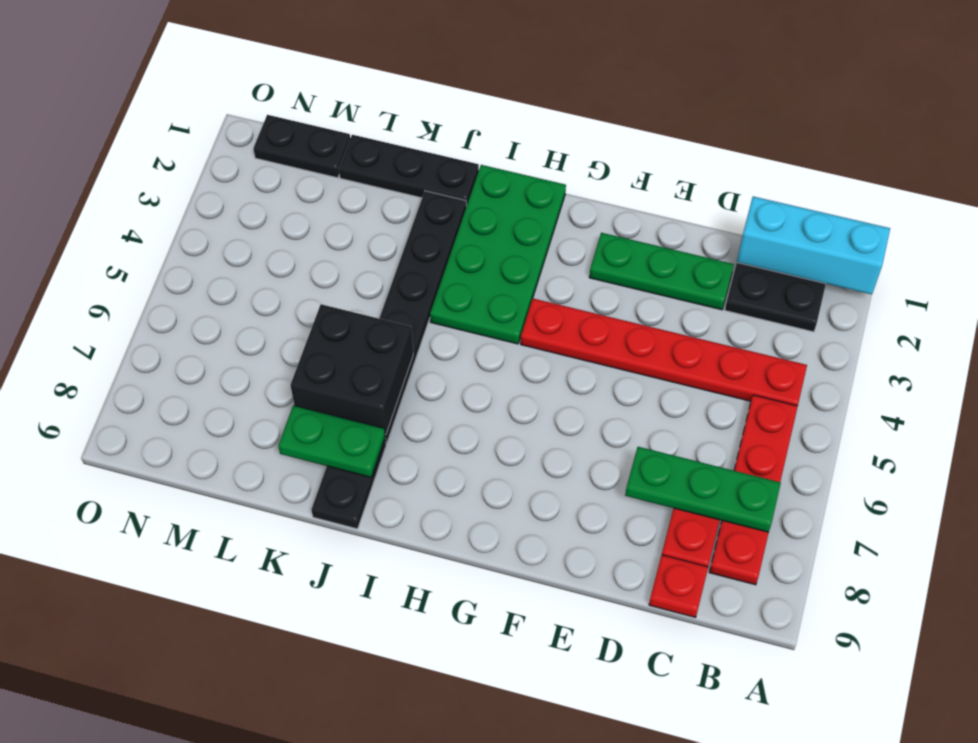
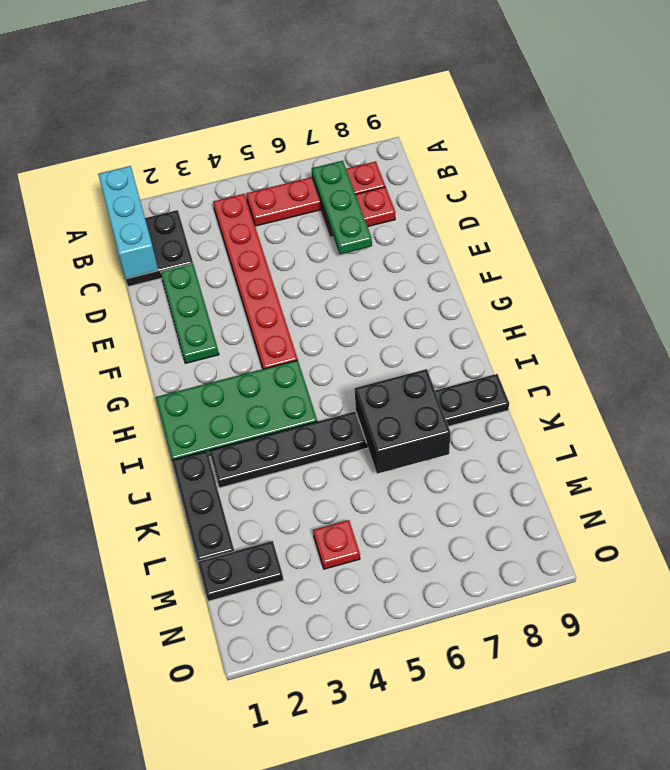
red plate C9 level 1 -> red plate M4 level 1
green plate J8:K8 level 2 -> none
black plate M1:N1 level 1 -> black plate M1:M2 level 1

